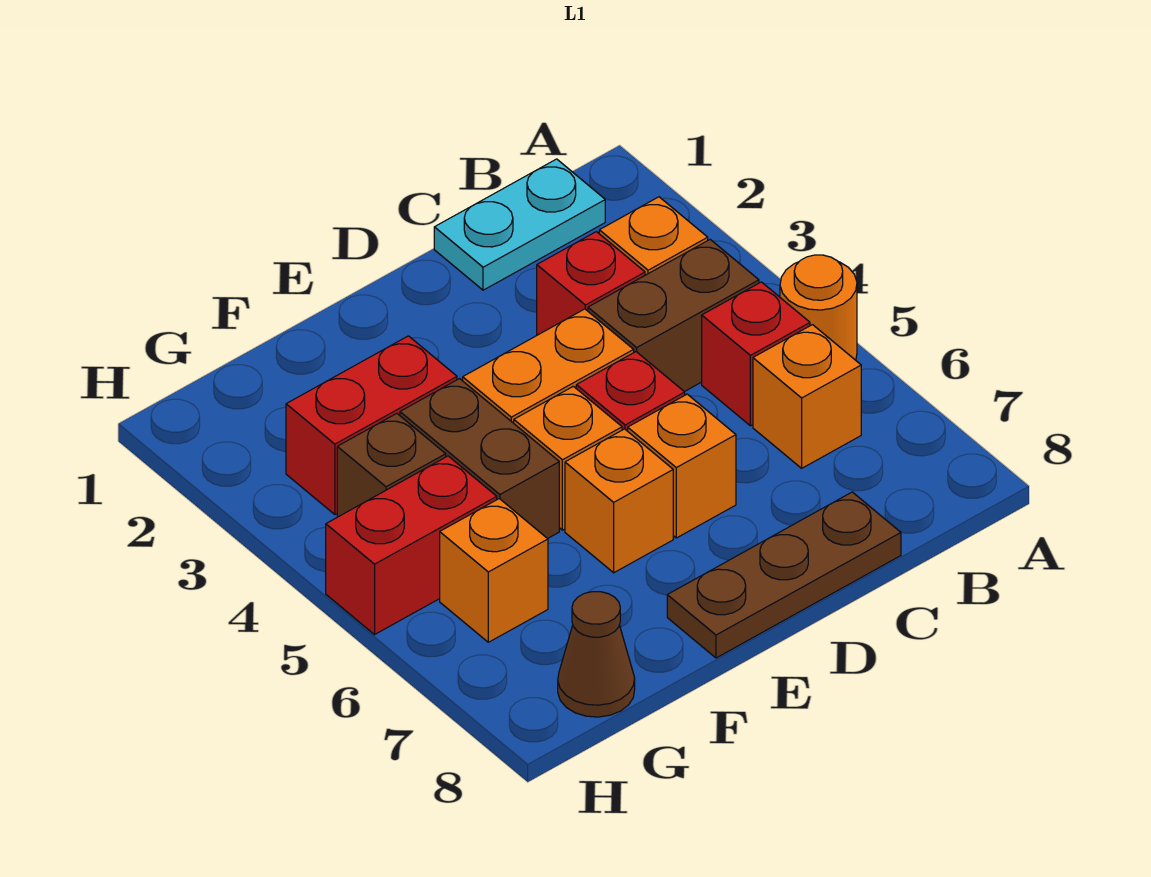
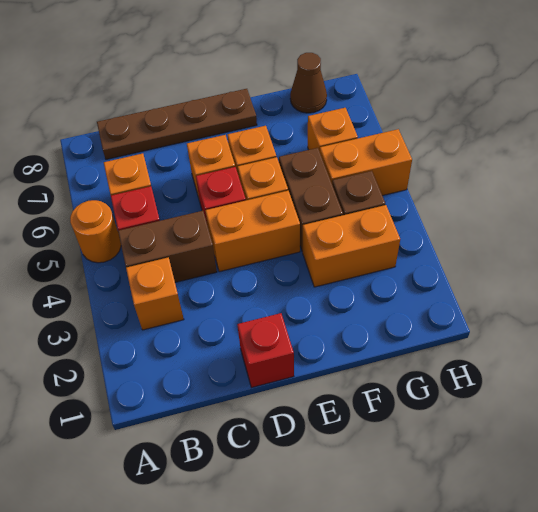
cyan plate B1:C1 level 1 -> none
red brick C3 level 1 -> red brick D1 level 1
brown plate C8:E8 level 1 -> brown plate B8:E8 level 1
red brick F3:G3 level 1 -> orange brick F3:G3 level 1
red brick G5:H5 level 1 -> orange brick G5:H5 level 1

